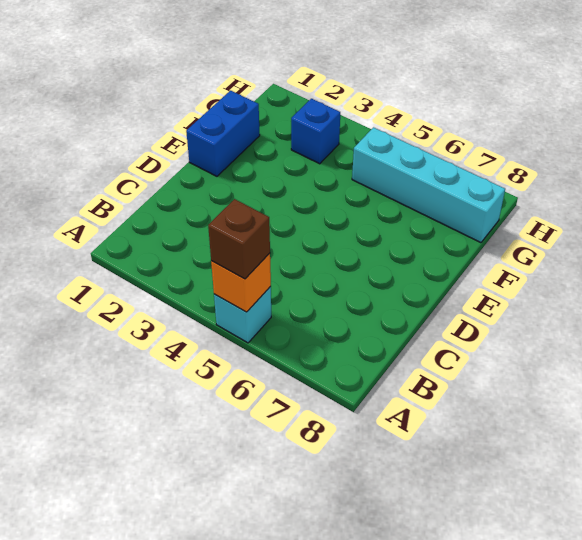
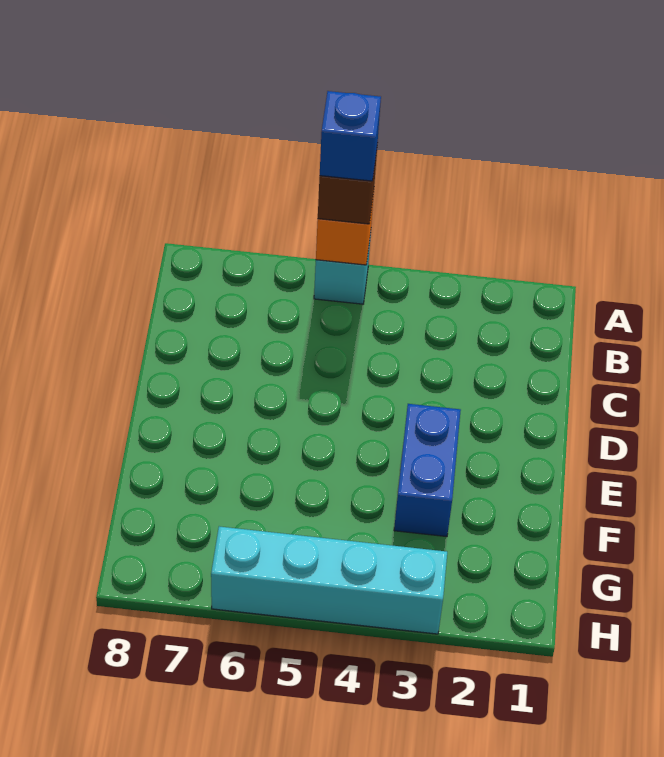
blue brick E1:F1 level 1 -> blue brick E3:F3 level 1
blue brick G3 level 1 -> blue brick A5 level 4
cyan brick G5:G8 level 1 -> cyan brick H3:H6 level 1

